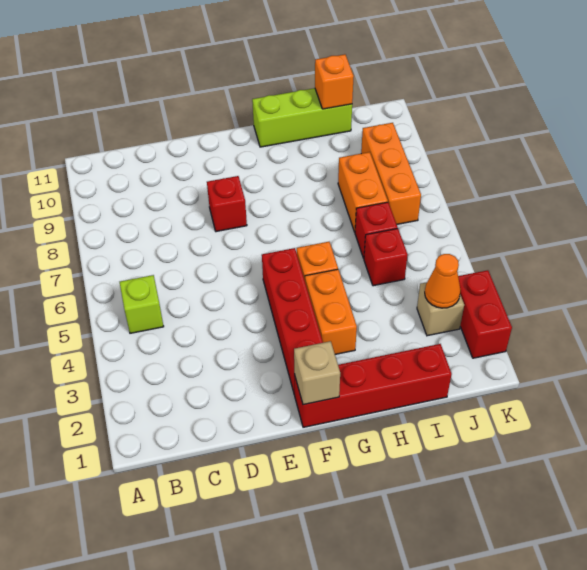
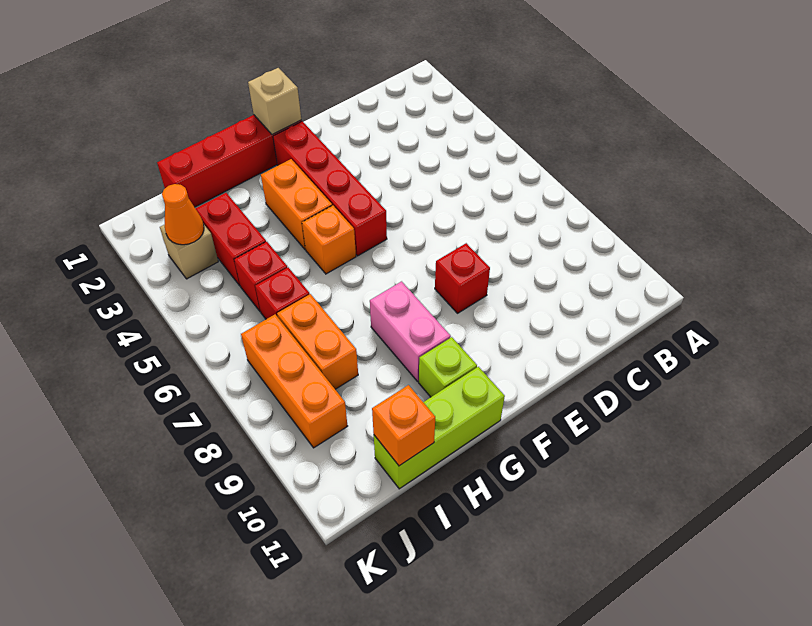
lime brick B5 level 1 -> lime brick G10 level 1
none -> pink brick G8:G9 level 1
red brick K2:K3 level 1 -> red brick I3:I4 level 1

